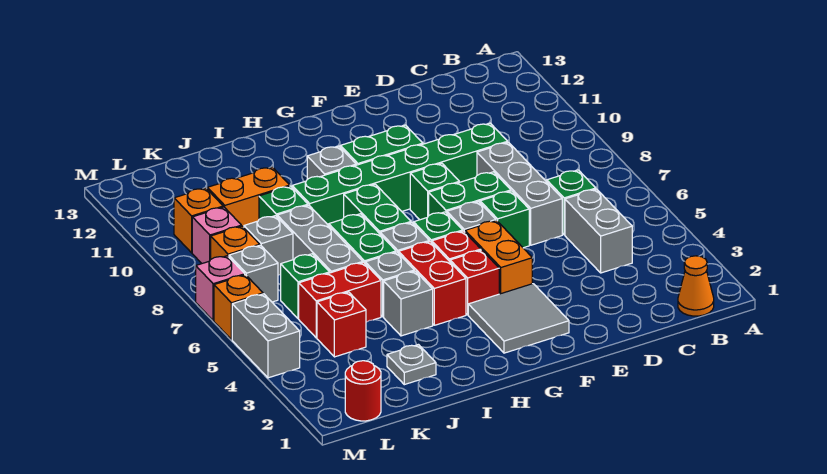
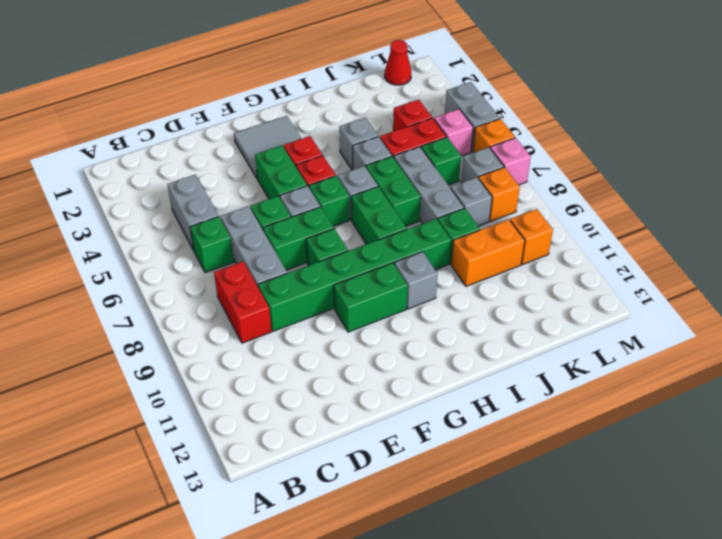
orange cone B1 level 1 -> none
orange brick F4:F5 level 1 -> green brick F4:F5 level 1
red brick H4:H5 level 1 -> red brick C8:C9 level 1
grey plate J2 level 1 -> none
red round brick L1 level 1 -> red cone L1 level 1
pink brick L9 level 1 -> pink brick L5 level 1

